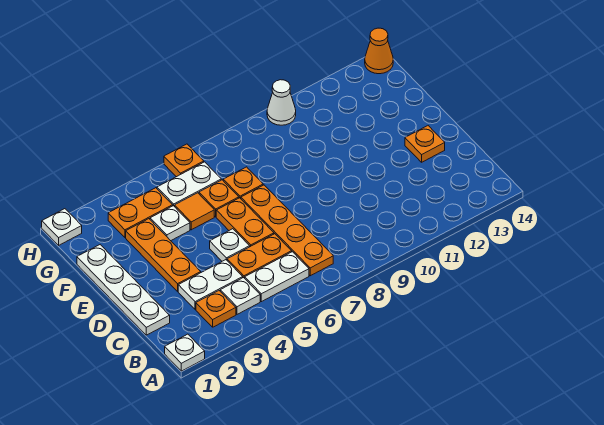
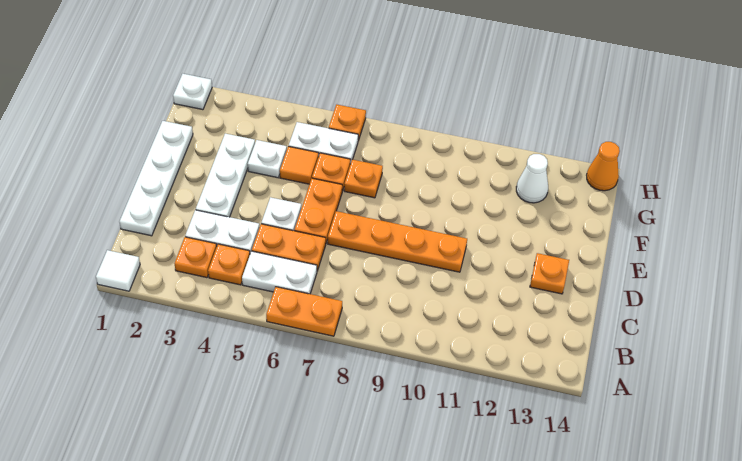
white plate A1 level 1 -> white tile A1 level 1
white plate B4 level 1 -> orange plate B4 level 1
orange plate B7:E7 level 1 -> orange plate D7:D10 level 1
orange plate D3:F3 level 1 -> white plate D3:F3 level 1
orange plate G3:G4 level 1 -> orange plate A6:A7 level 1
white cone H10 level 1 -> white cone G12 level 1

